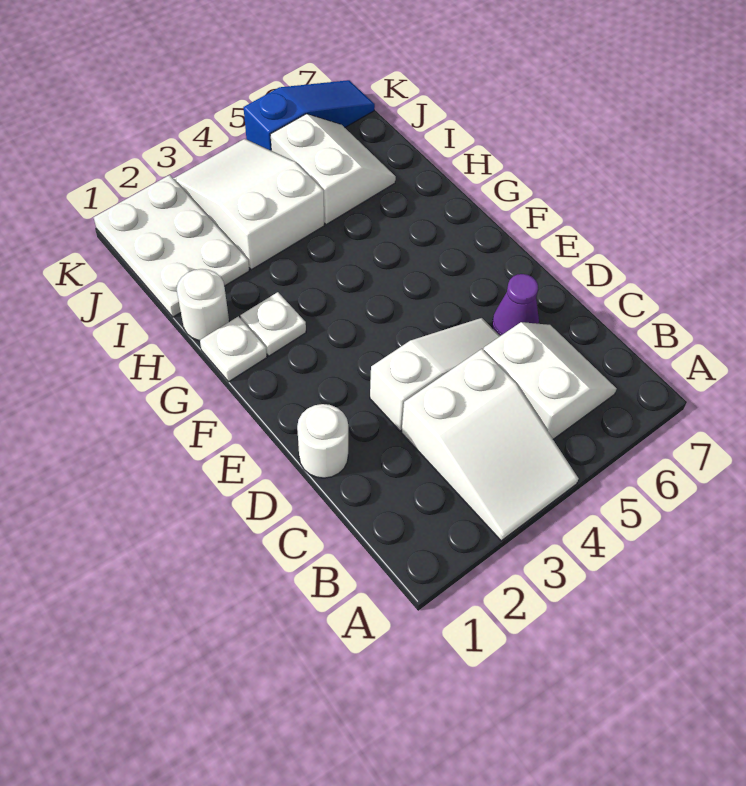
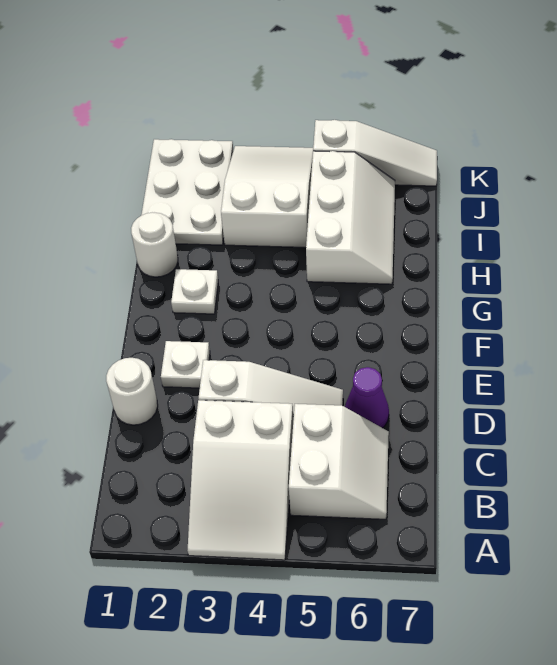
white plate G1 level 1 -> white plate E2 level 1
white slope I5:J6 level 1 top 5 -> white slope H5:J6 level 1 top 5
blue slope K5:K7 level 1 top 5 -> white slope K5:K7 level 1 top 5

